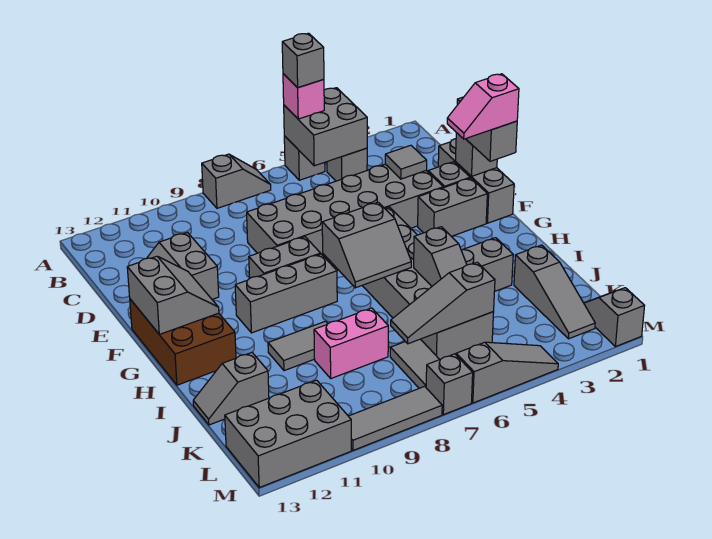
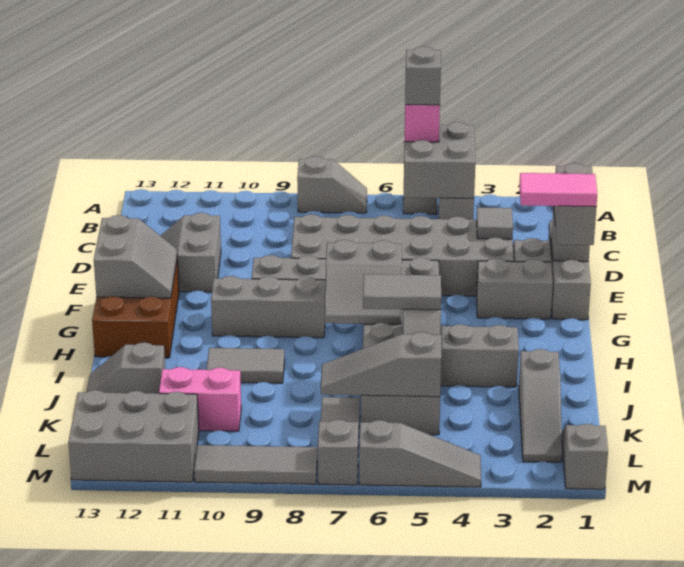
pink slope F1:F2 level 4 top 1 -> pink tile F1:F2 level 4
none -> grey tile I5:I6 level 3
pink brick J8:J9 level 1 -> pink brick K10:K11 level 1

